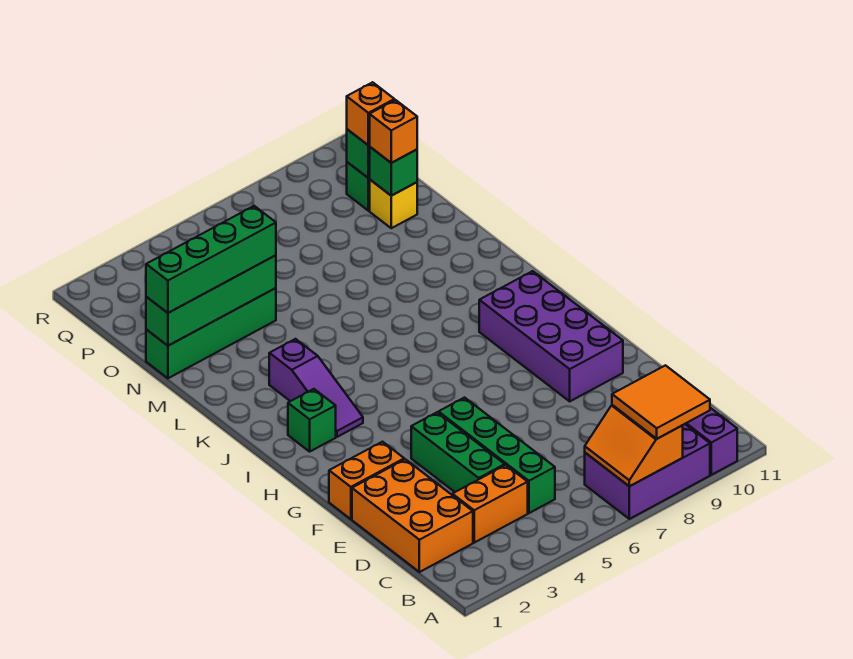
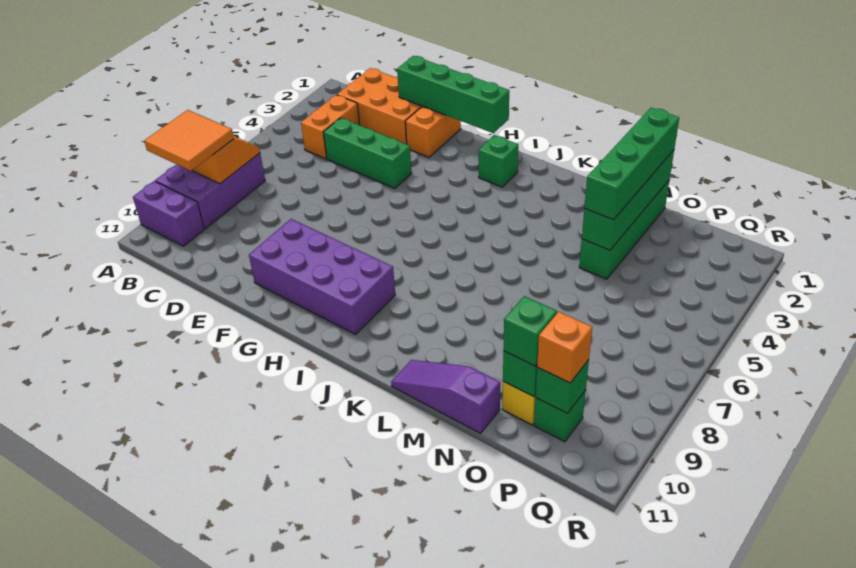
green brick C5:F5 level 1 -> green brick E1:H1 level 2
purple slope I3:K3 level 1 top K -> purple slope L11:N11 level 1 top N
orange brick O10 level 3 -> green brick O10 level 3

